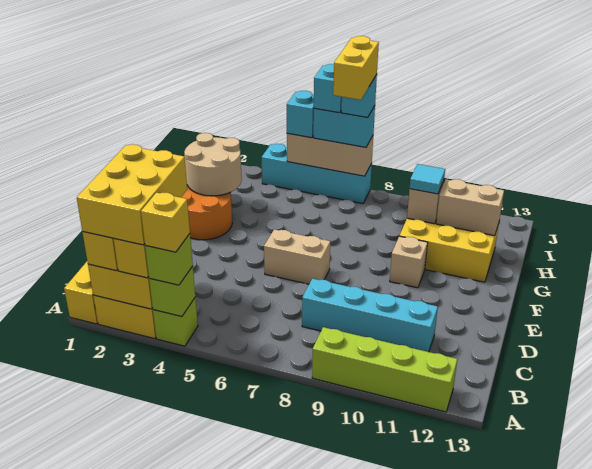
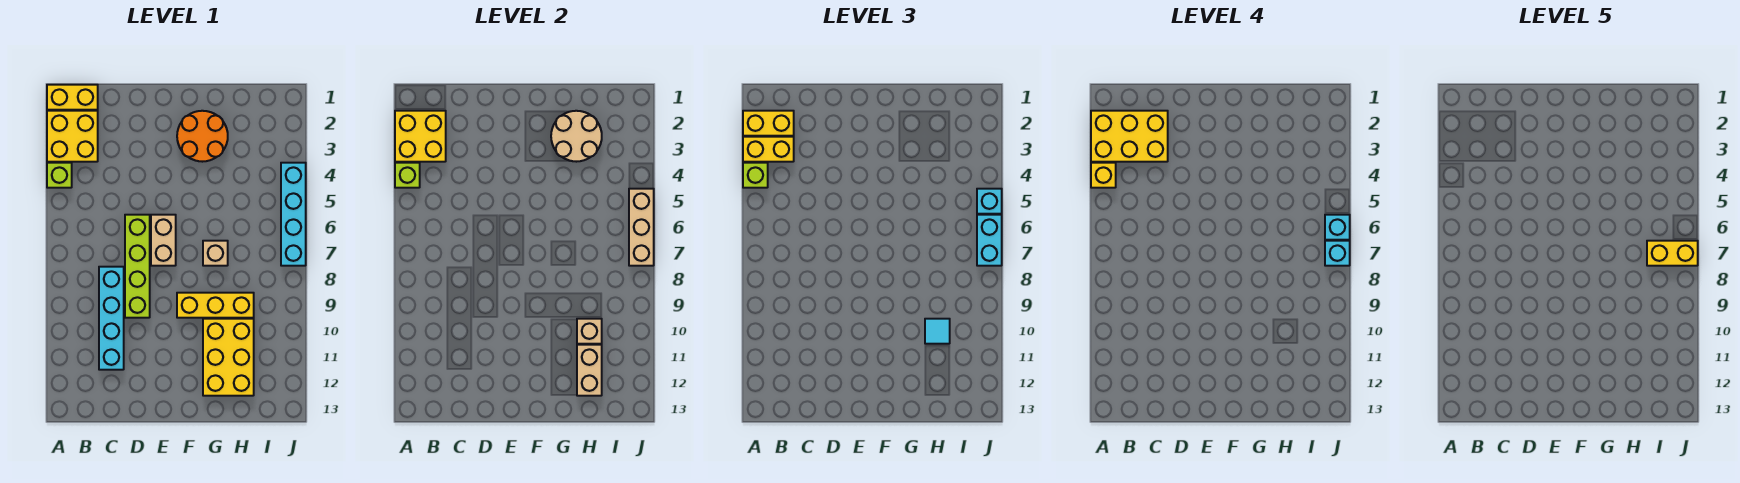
lime brick A9:A12 level 1 -> lime brick D6:D9 level 1
none -> yellow brick F9:H9 level 1
tan brick F10 level 1 -> tan brick G7 level 1

